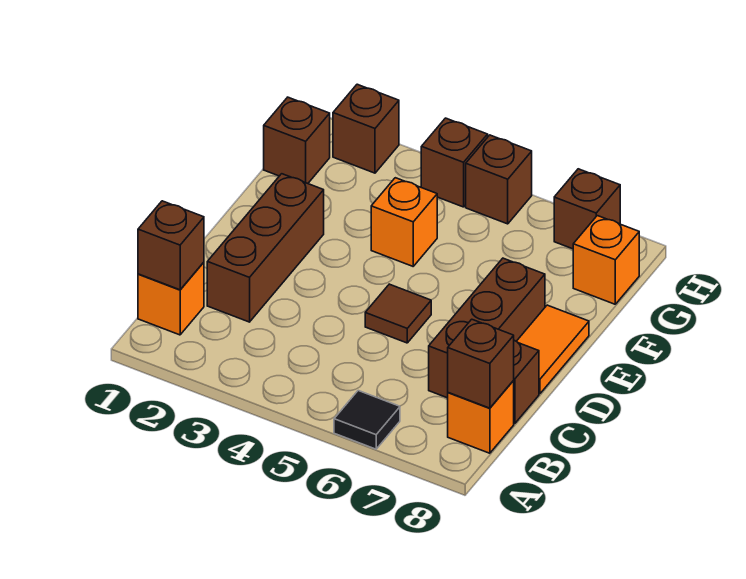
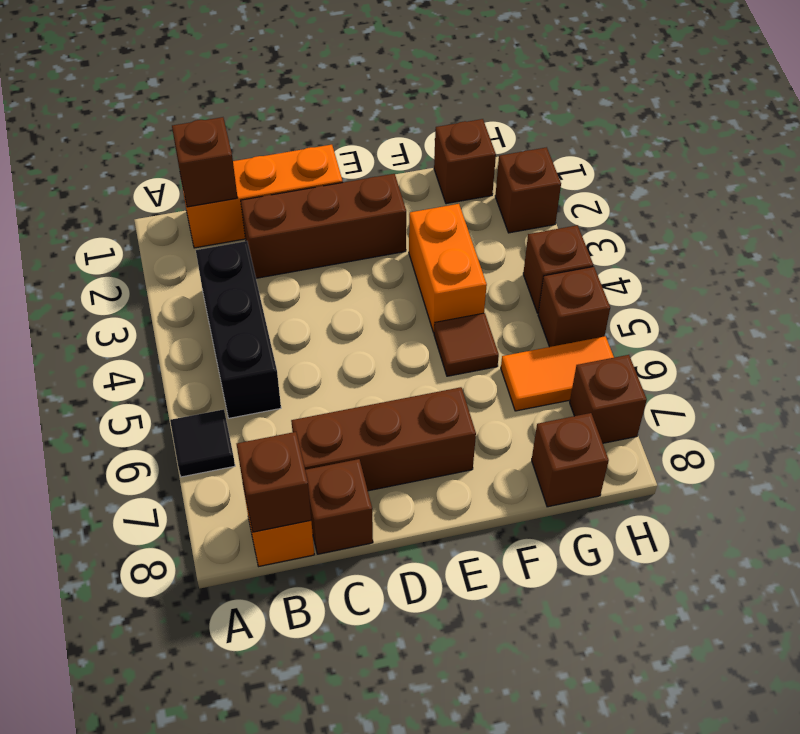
orange brick B1 level 1 -> orange brick B1:D1 level 1
none -> black brick B3:B5 level 1
brown tile D5 level 1 -> brown tile F5 level 1
orange tile D8:E8 level 1 -> orange tile G6:H6 level 1
orange brick F4 level 1 -> orange brick F3:F4 level 1
orange brick G8 level 1 -> brown brick G8 level 1

